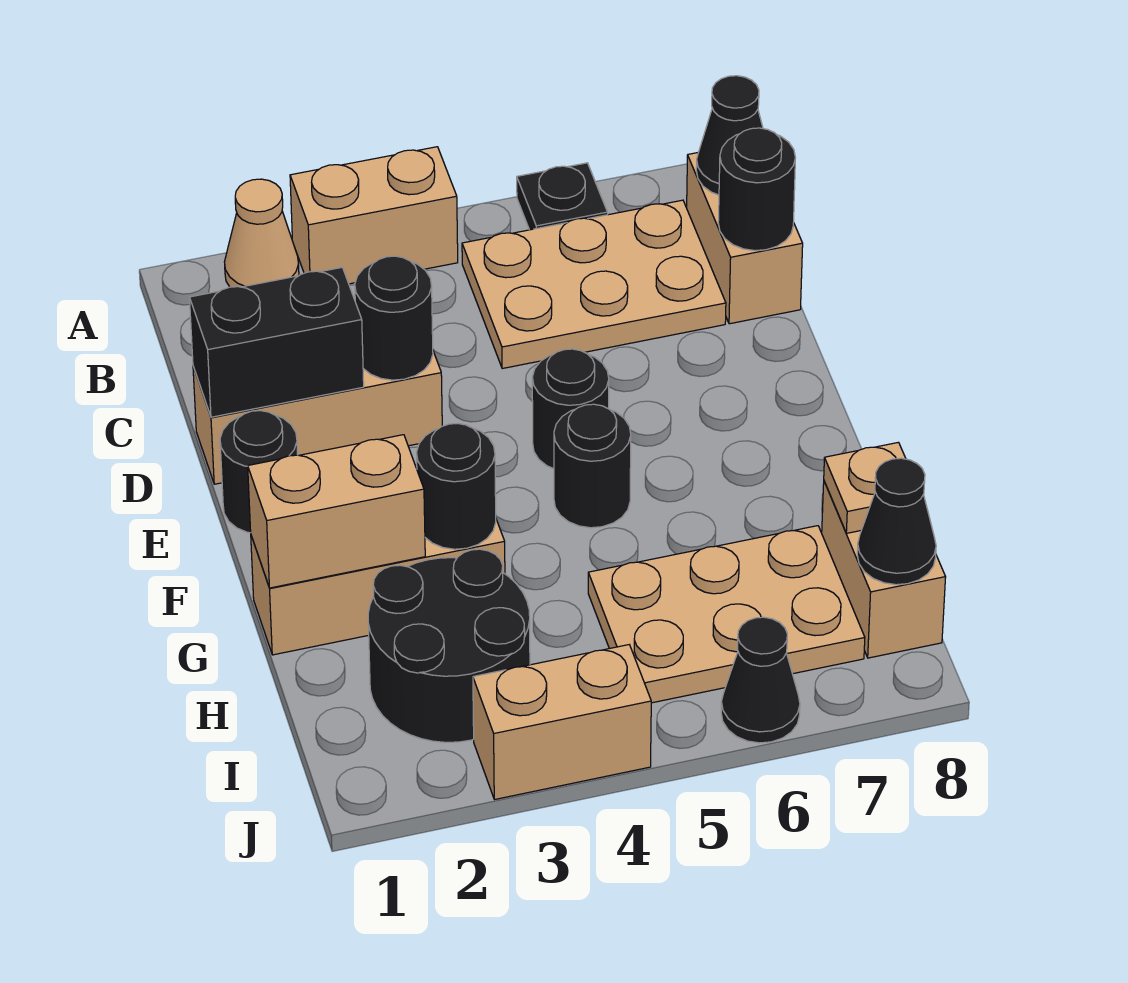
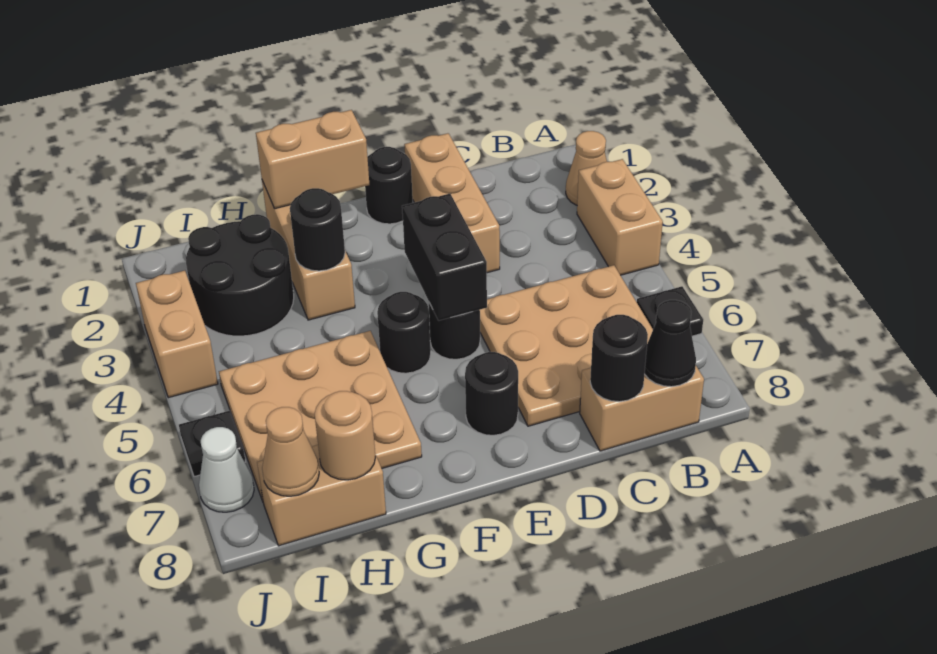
tan plate B5:C7 level 1 -> tan plate B5:D7 level 1
black brick D1:D2 level 2 -> black brick E4:E5 level 2
black round brick D3 level 2 -> black round brick E7 level 1
tan brick G1:G2 level 2 -> tan brick F1:G1 level 2
tan plate H5:I7 level 1 -> tan plate G5:I7 level 1
tan plate H8 level 2 -> tan round brick H8 level 2
black cone I8 level 2 -> tan cone I8 level 2
black cone J6 level 1 -> black plate J6 level 1
none -> white cone J7 level 1

